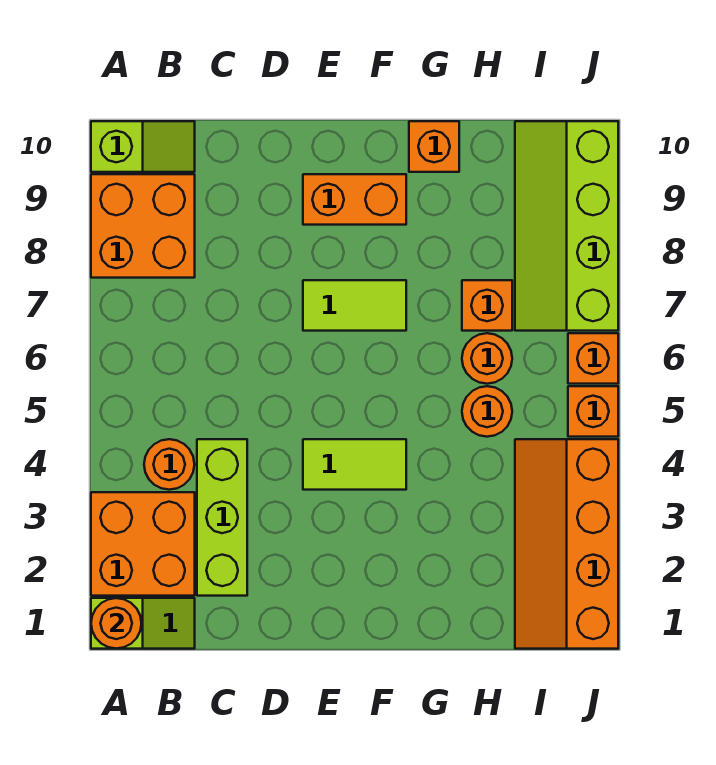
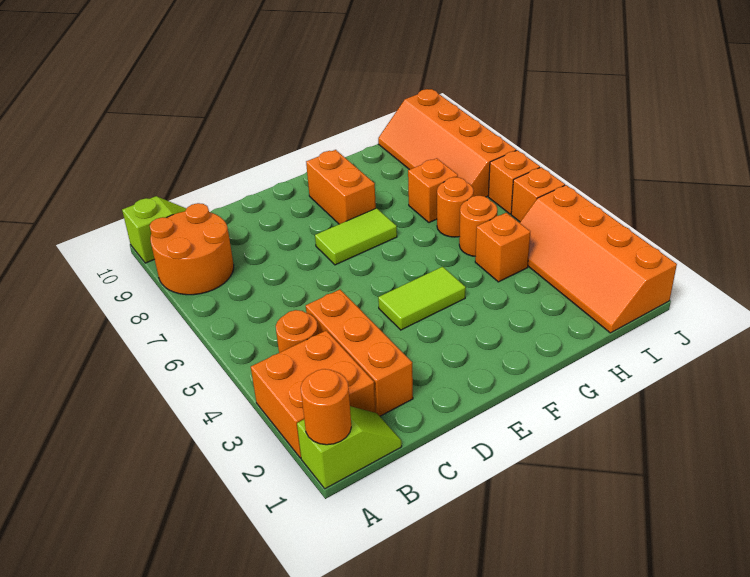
orange brick A8:B9 level 1 -> orange round brick A8:B9 level 1
lime brick C2:C4 level 1 -> orange brick C2:C4 level 1
orange brick E9:F9 level 1 -> orange brick F8:F9 level 1
orange brick G10 level 1 -> orange brick H4 level 1
lime slope I7:J10 level 1 top J -> orange slope I7:J10 level 1 top J

